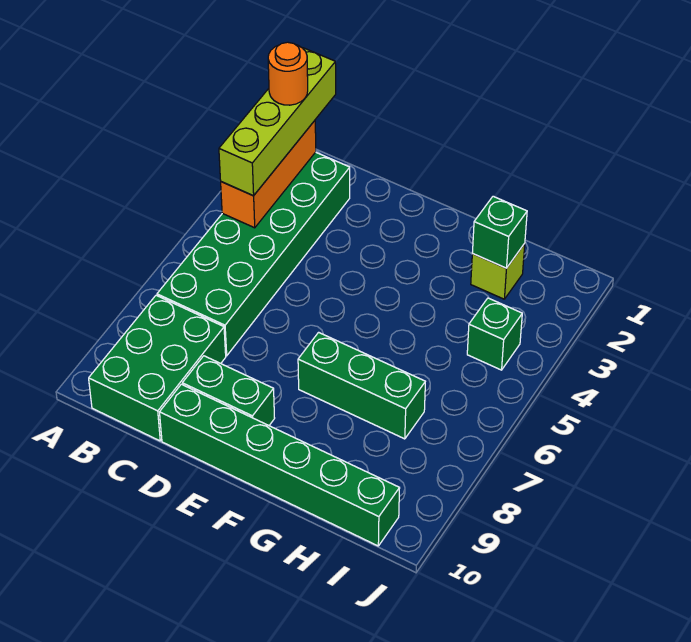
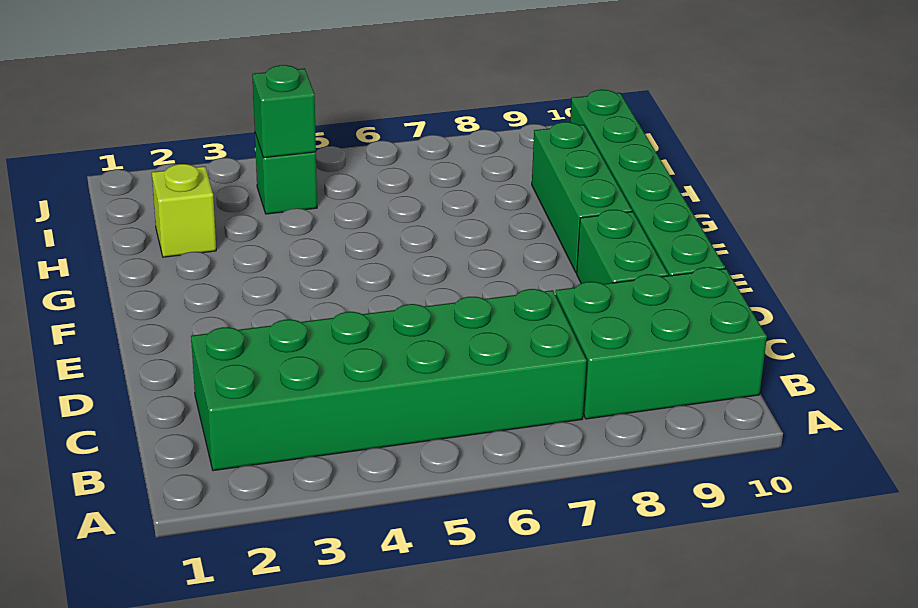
lime brick B1:B4 level 3 -> none
orange brick B2:B4 level 2 -> none
orange round brick B2 level 4 -> none
green brick F7:H7 level 1 -> green brick F9:H9 level 1
green brick H2 level 2 -> green brick I4 level 2

